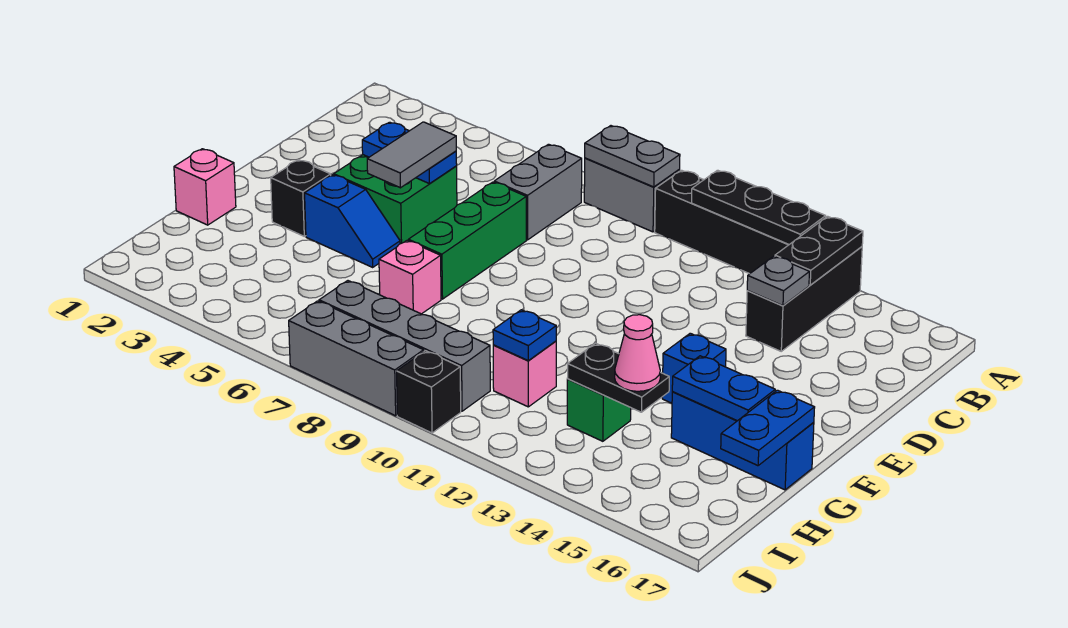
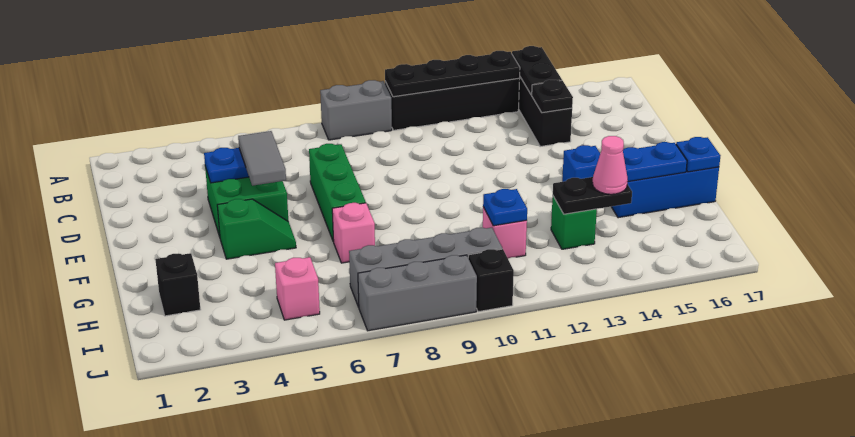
grey plate A8:A9 level 2 -> none
black plate A11:A13 level 2 -> black plate A10:A13 level 2
grey brick B7:C7 level 1 -> none
grey plate C14 level 2 -> black plate C14 level 2
black brick F3 level 1 -> black brick H2 level 1
blue slope F4:F5 level 1 top 4 -> green slope F4:F5 level 1 top 4
pink brick G1 level 1 -> pink brick I5 level 1
blue plate G17:H17 level 2 -> blue plate G17 level 2

